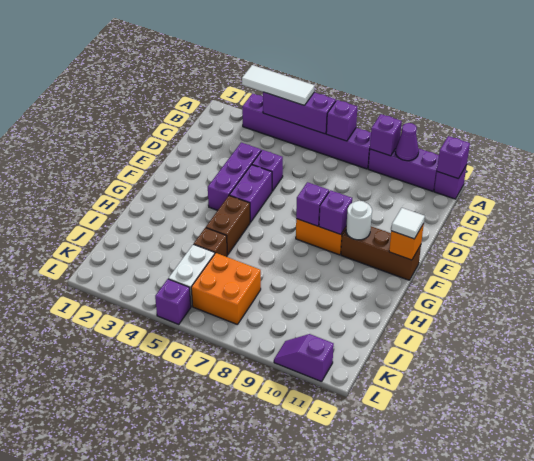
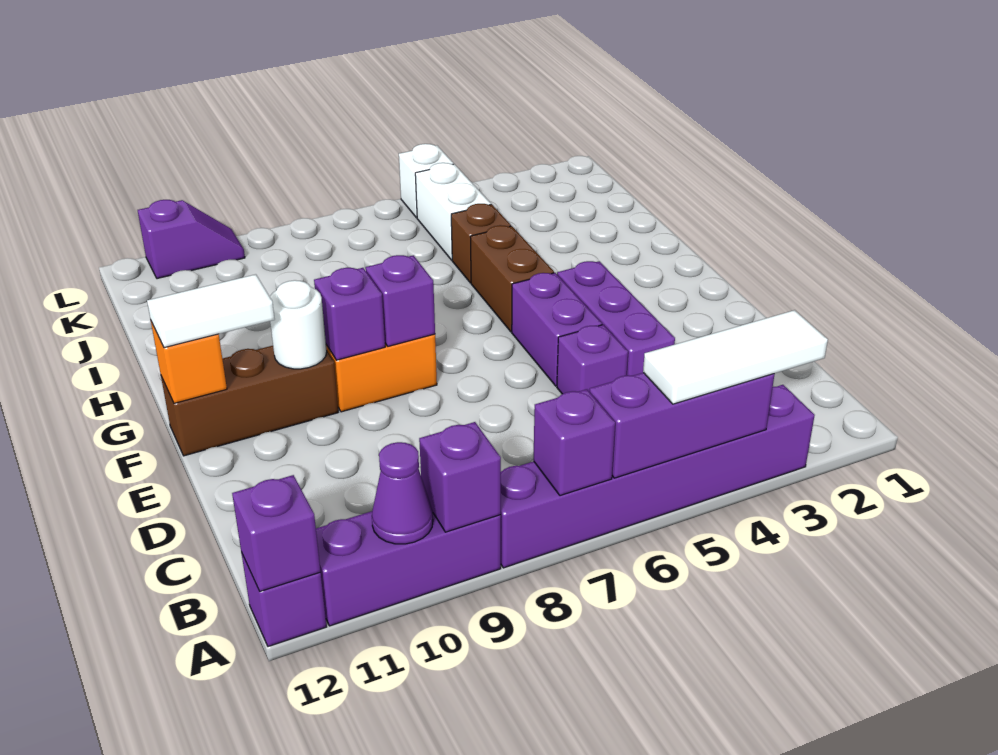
white tile F12 level 3 -> white tile F11:F12 level 3
orange brick J6:K7 level 1 -> none
purple brick L5 level 1 -> white brick L5 level 1

